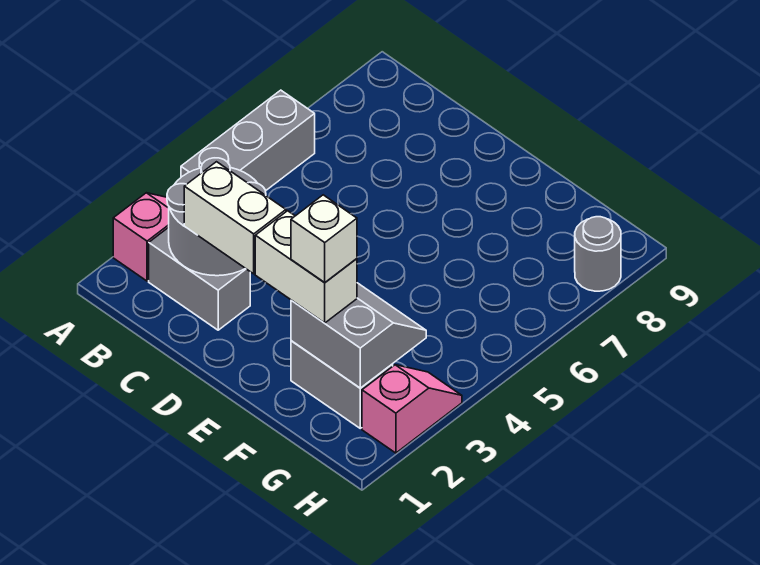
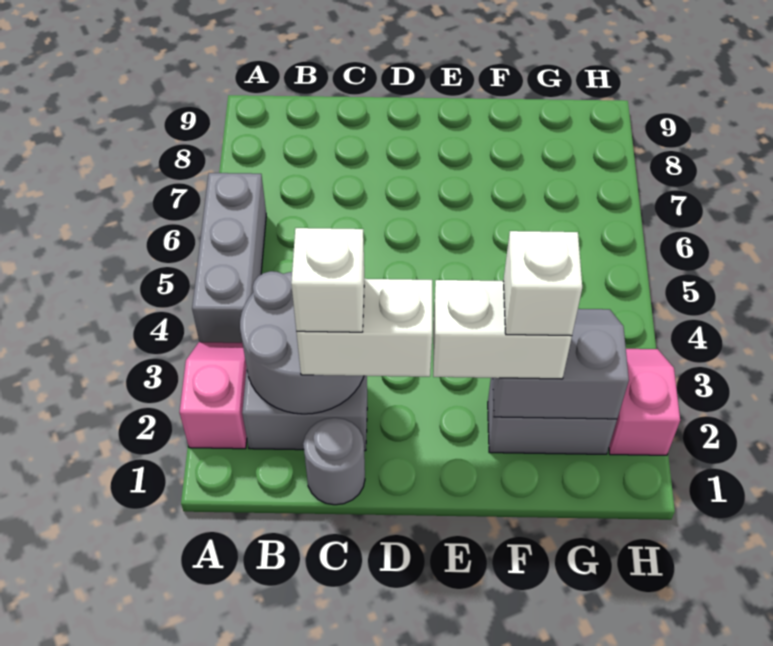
none -> white brick C2 level 4
grey round brick H8 level 1 -> grey round brick C1 level 1

